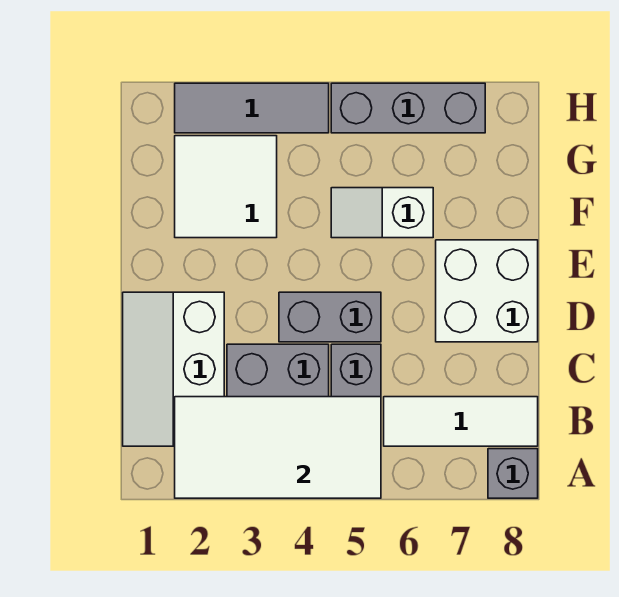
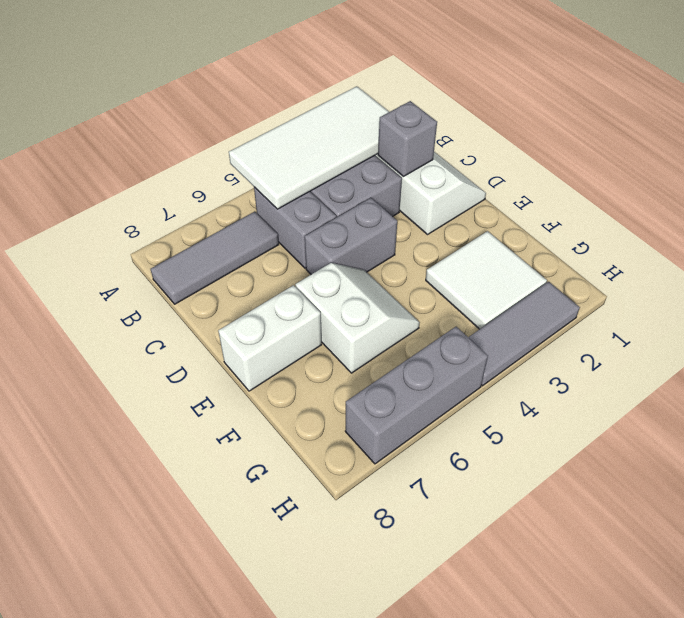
grey brick A8 level 1 -> grey brick C2 level 2
white tile B6:B8 level 1 -> grey tile B6:B8 level 1
white brick D7:E8 level 1 -> white brick E7:E8 level 1
white slope F5:F6 level 1 top 6 -> white slope E5:F6 level 1 top 6

